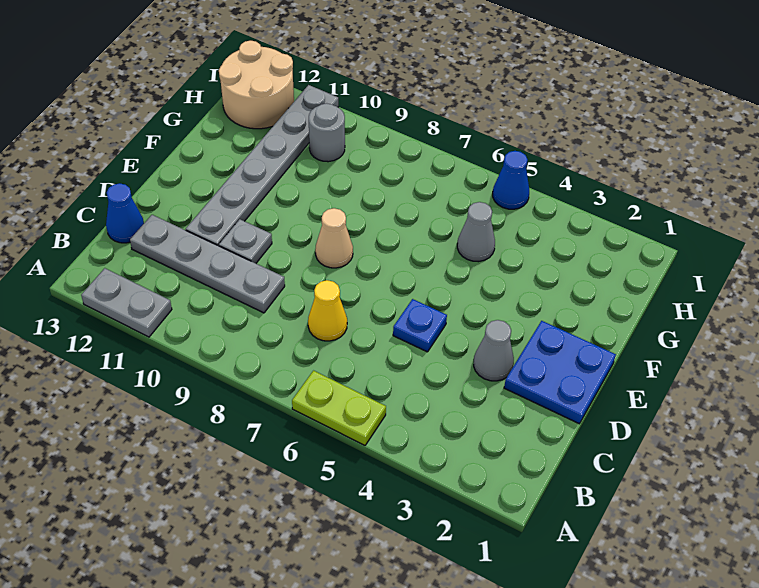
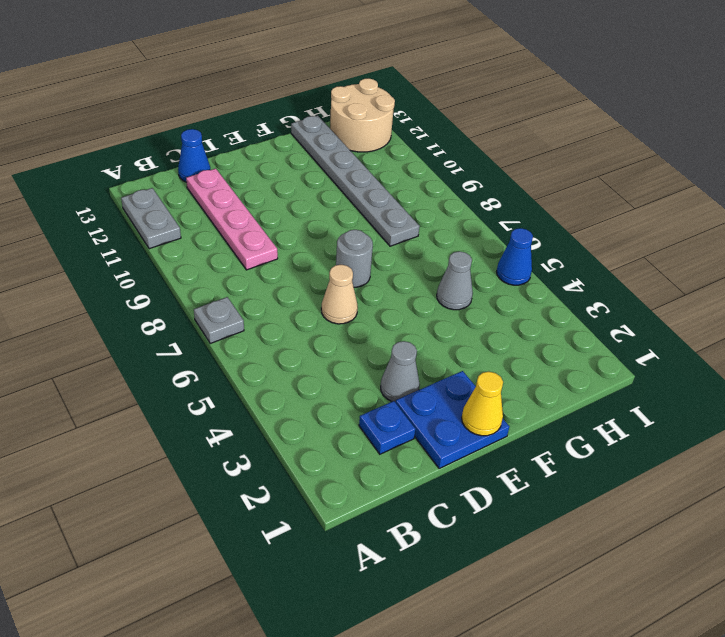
lime plate A5:A6 level 1 -> none
yellow cone C7 level 1 -> yellow cone E1 level 2
grey plate C9:C12 level 1 -> pink plate C9:C12 level 1
blue plate D5 level 1 -> blue plate C2 level 1
grey plate D10 level 1 -> grey plate A7 level 1
grey plate D11:I11 level 1 -> grey plate G8:G13 level 1
tan cone E8 level 1 -> tan cone D6 level 1
grey round brick H10 level 1 -> grey round brick E7 level 1

